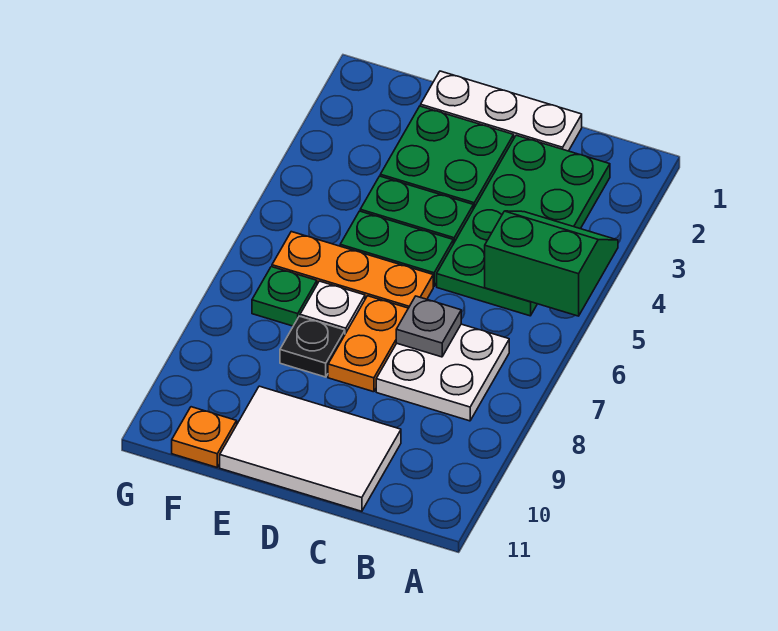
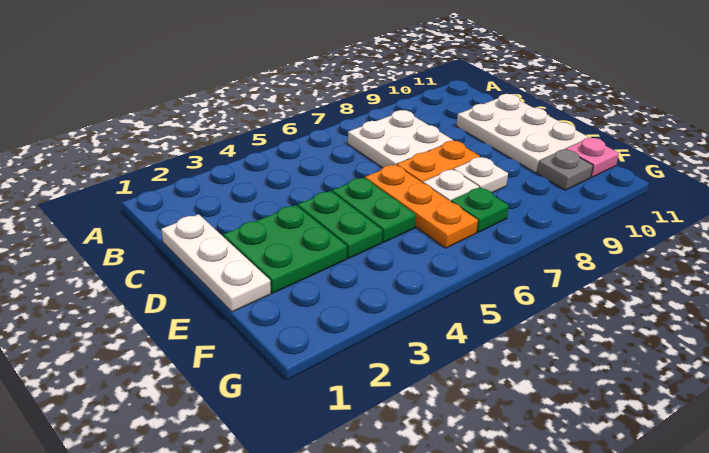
green slope A4:B5 level 2 top 5 -> none
green plate B2:C5 level 1 -> none
grey plate C7 level 2 -> grey plate F10 level 1
white tile C10:E11 level 1 -> white plate C10:E11 level 1
black plate E8 level 1 -> white plate E8 level 1
orange plate F11 level 1 -> pink plate F11 level 1

